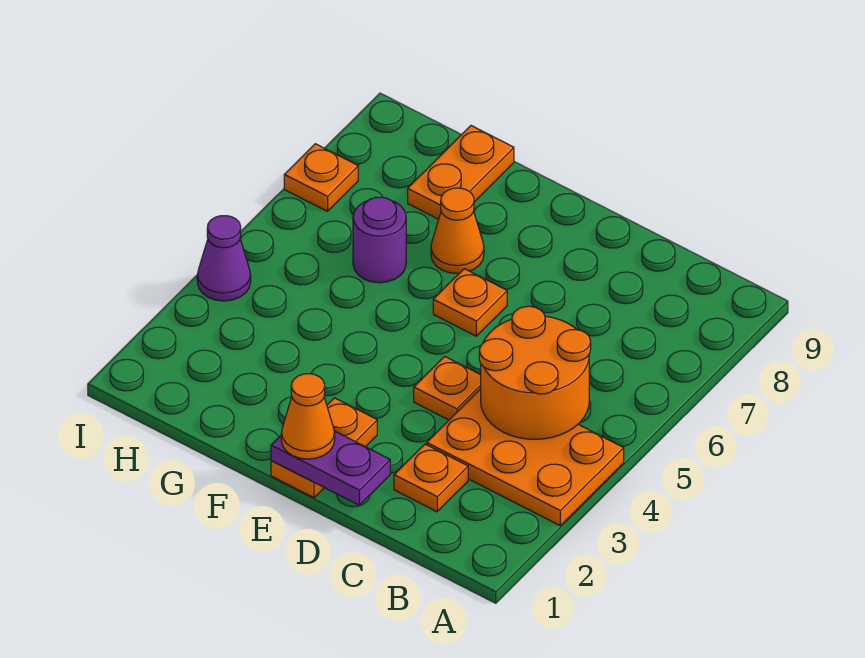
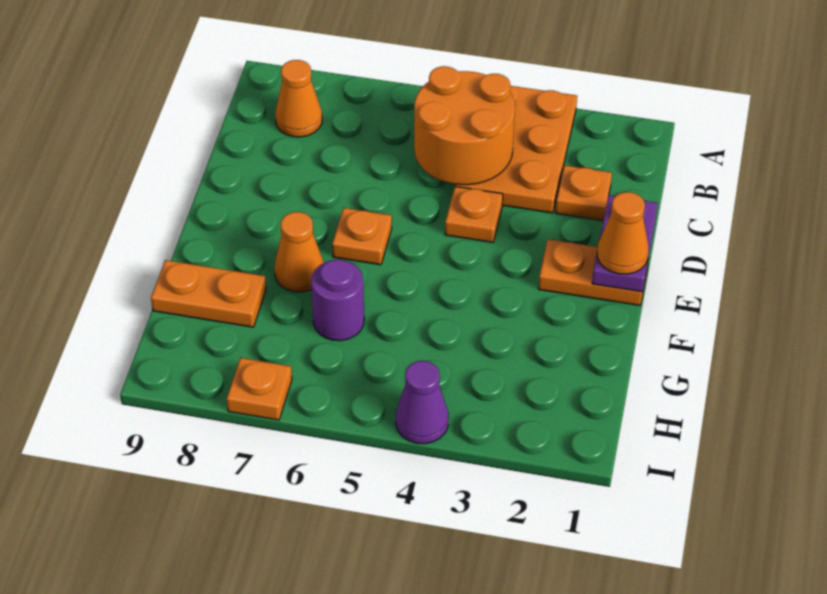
none -> orange cone B8 level 1

